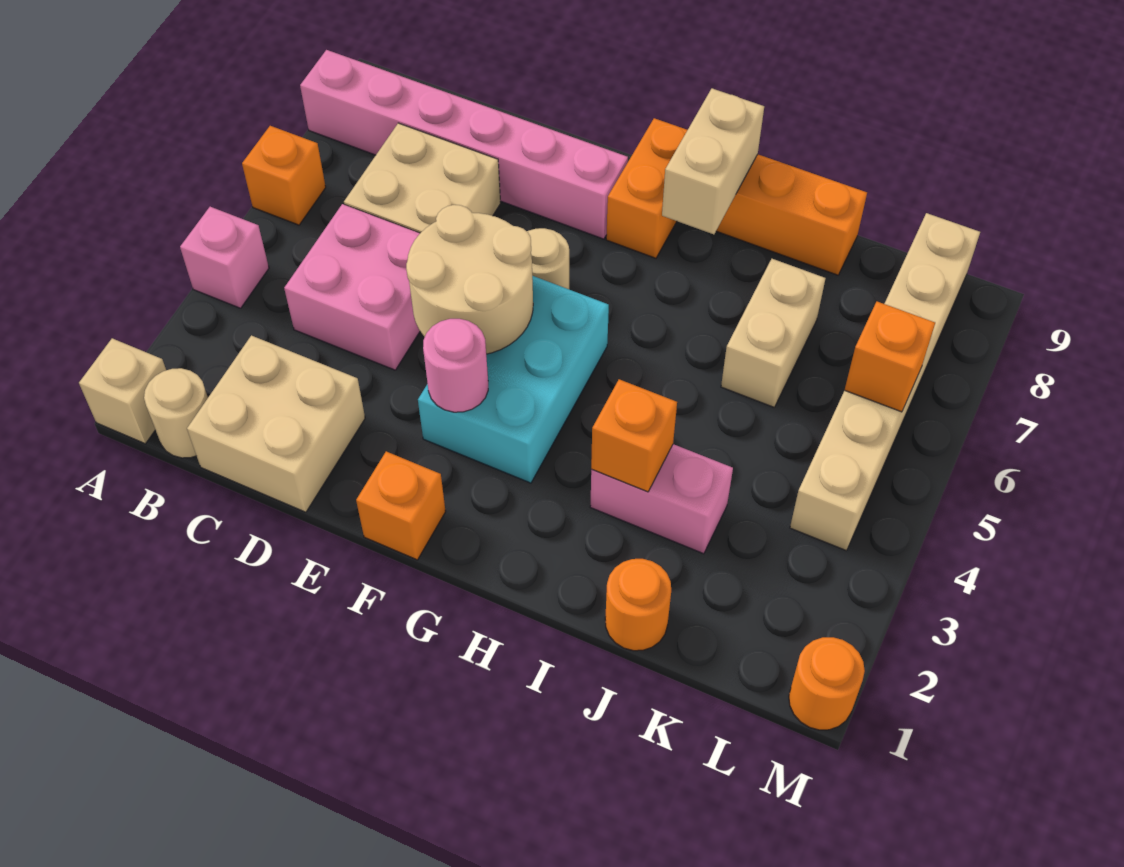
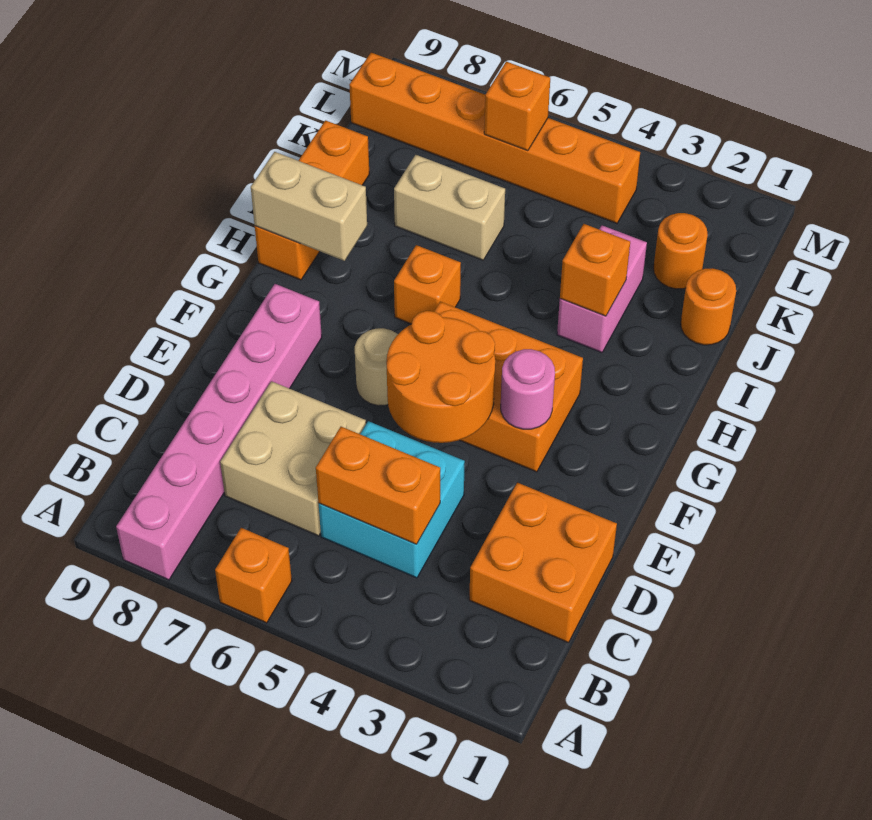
tan brick A1 level 1 -> none
pink brick A4 level 1 -> none
tan round brick B1 level 1 -> none
tan brick C1:D2 level 1 -> orange brick C1:D2 level 1
pink brick C4:D5 level 1 -> cyan brick C4:D5 level 1
tan round brick E4:F5 level 2 -> orange round brick E4:F5 level 2
orange brick F1 level 1 -> orange brick H6 level 1
cyan brick F3:G5 level 1 -> orange brick F3:G5 level 1
orange brick G8:G9 level 1 -> orange brick C4:C5 level 2
tan brick L4:L9 level 1 -> orange brick L4:L9 level 1
orange round brick M1 level 1 -> orange round brick K2 level 1

